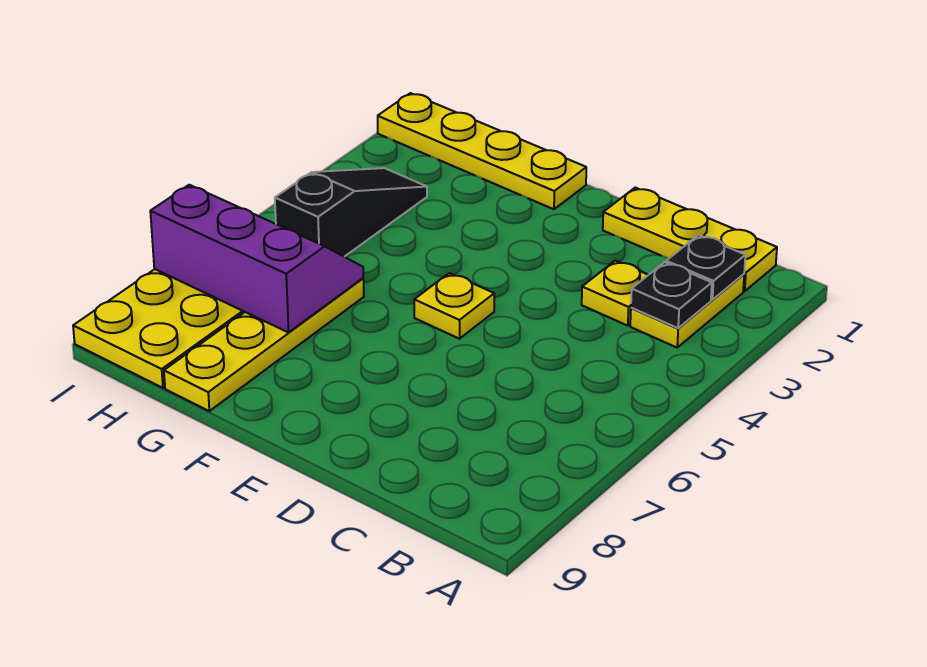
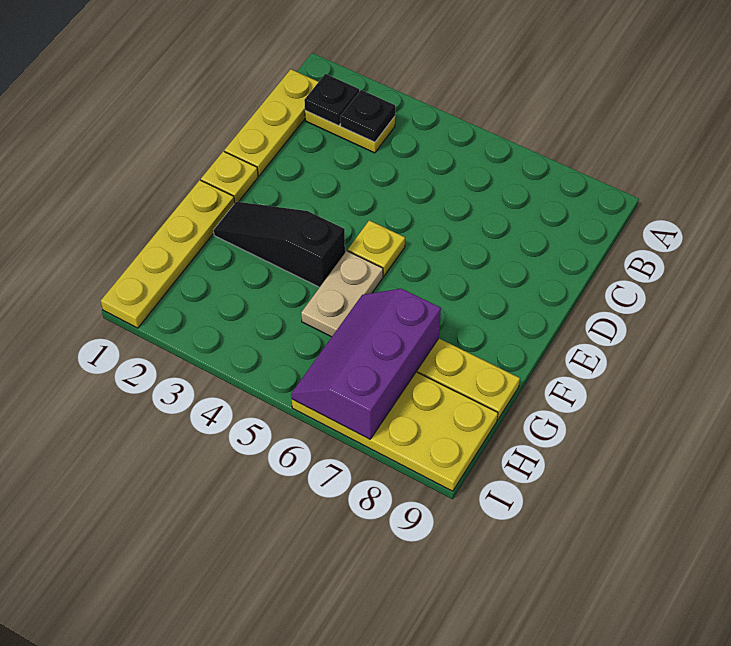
yellow plate C3 level 1 -> yellow plate E1 level 1
none -> tan plate F5:G5 level 1
black slope H3:H5 level 1 top 5 -> black slope F2:F4 level 1 top 4

